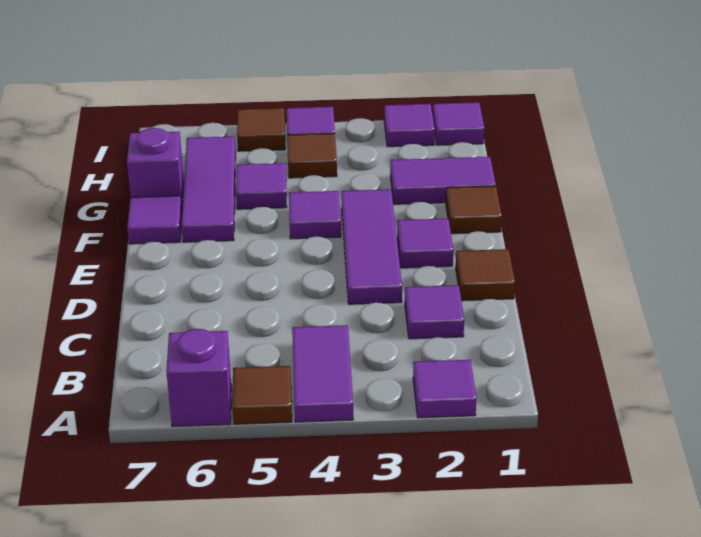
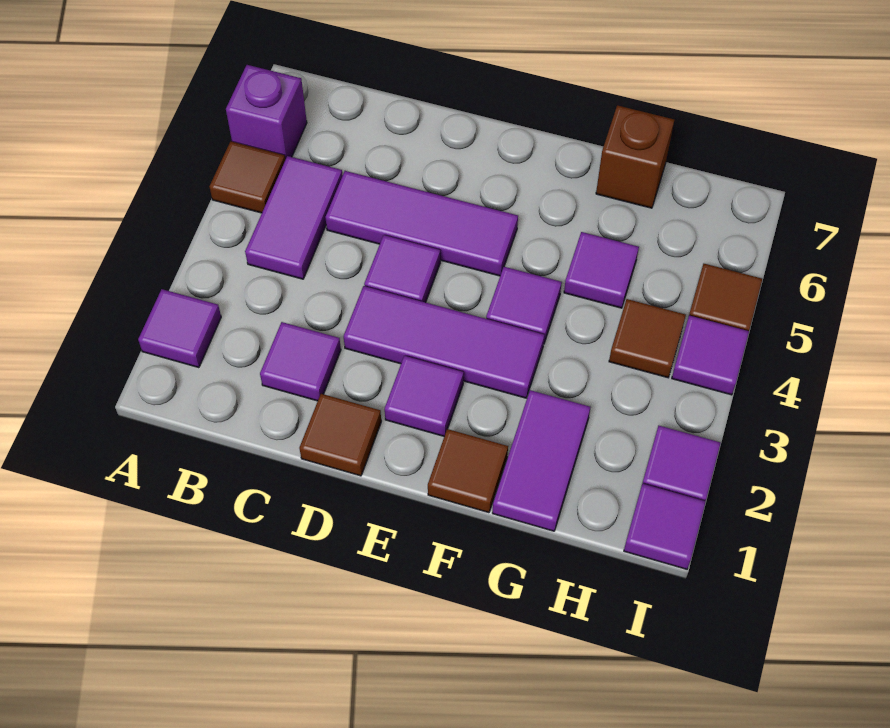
purple tile A4:B4 level 1 -> purple tile B4:B5 level 1
purple tile F6:H6 level 1 -> purple tile C5:E5 level 1
purple tile F7 level 1 -> purple tile D4 level 1
purple brick G7 level 1 -> brown brick G7 level 1

